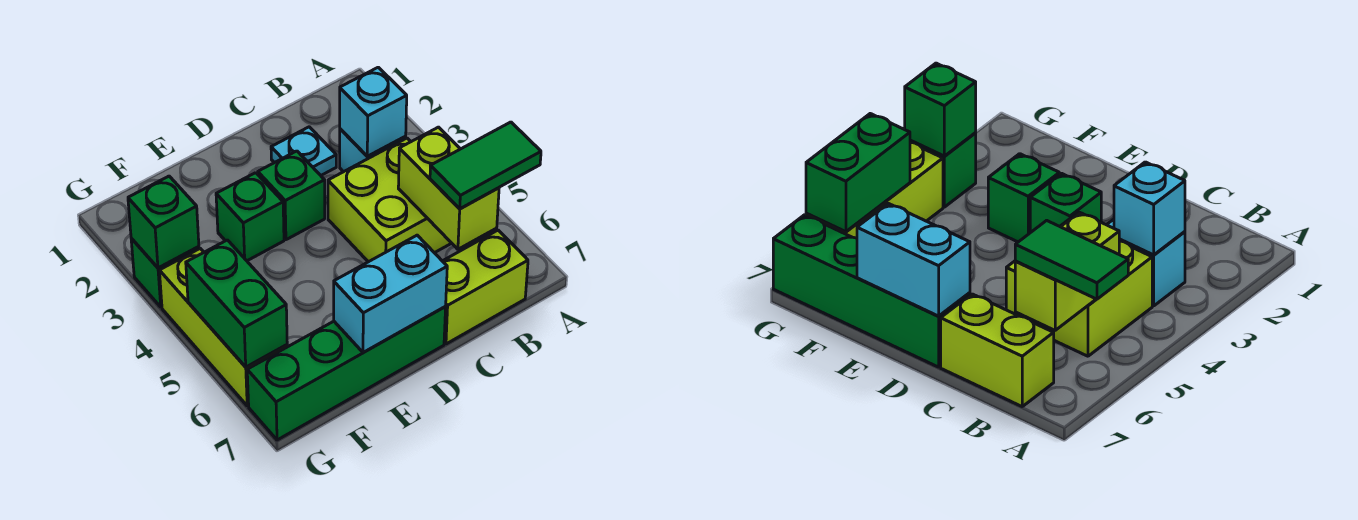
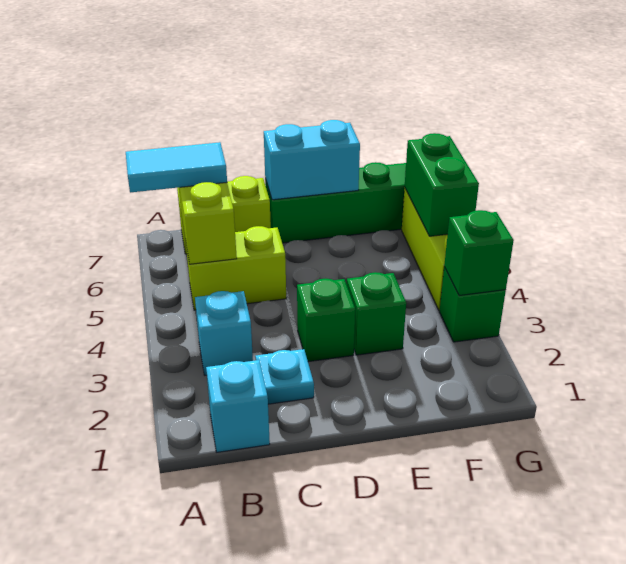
green tile A6:B6 level 3 -> cyan tile A6:B6 level 3
cyan brick B3 level 2 -> cyan brick B1 level 1
lime brick B4:C5 level 1 -> lime brick B5:C5 level 1

